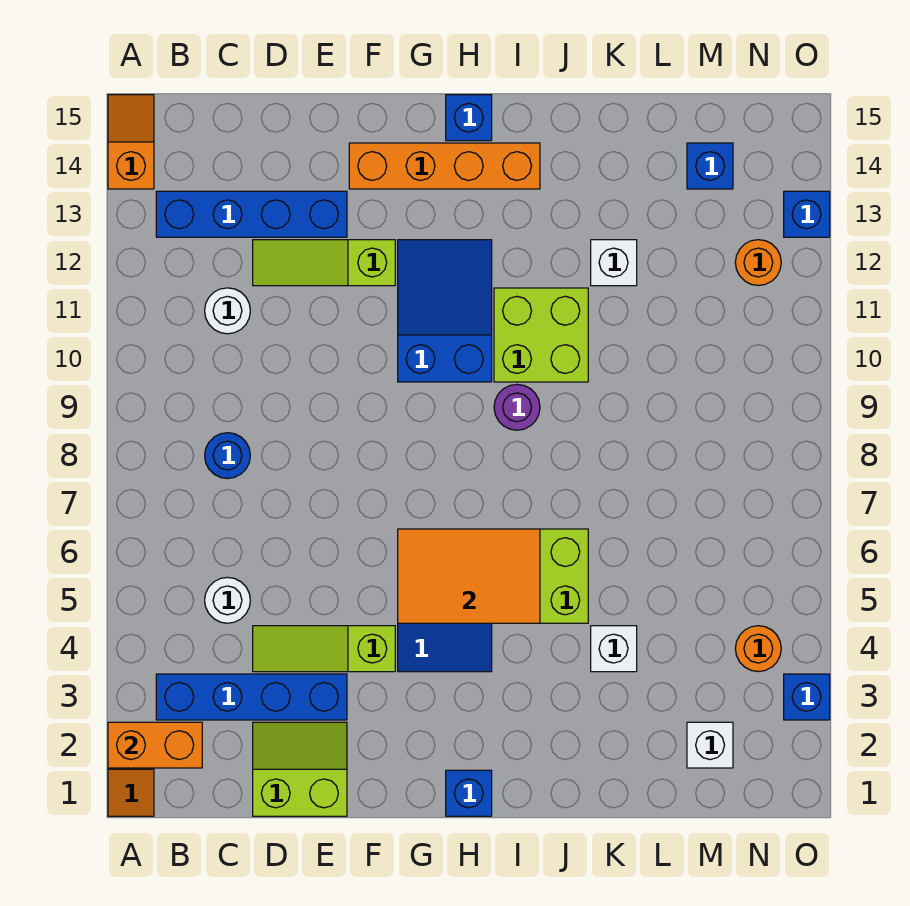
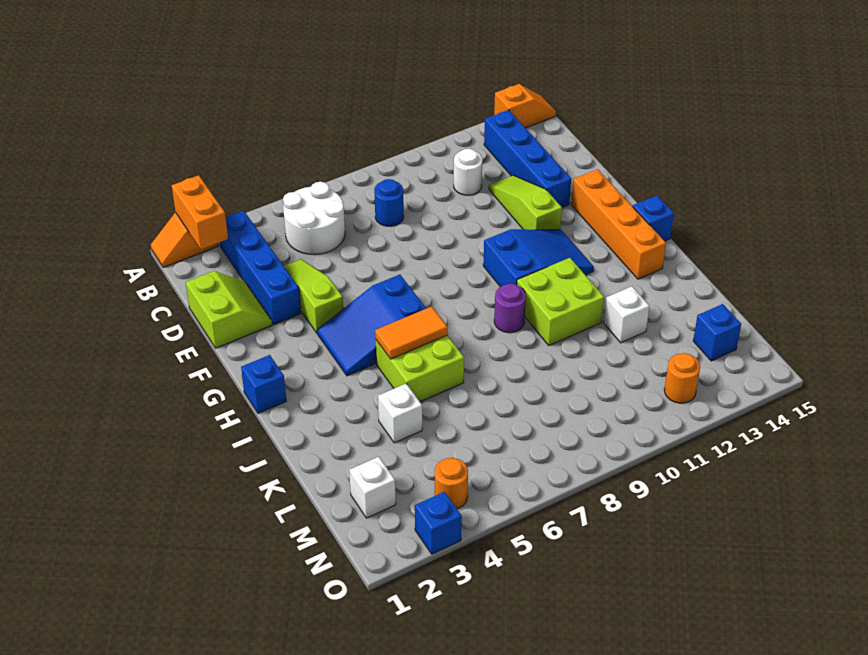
white round brick C5 level 1 -> white round brick B5:C6 level 1
orange tile G5:I6 level 2 -> orange tile I5:I6 level 2
blue brick O13 level 1 -> none

